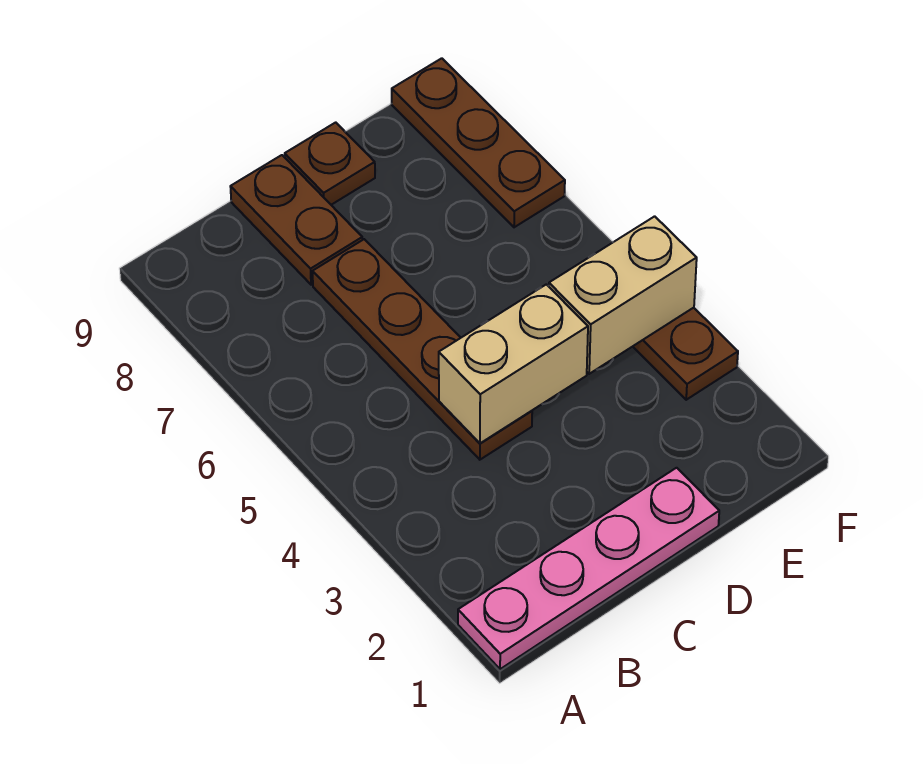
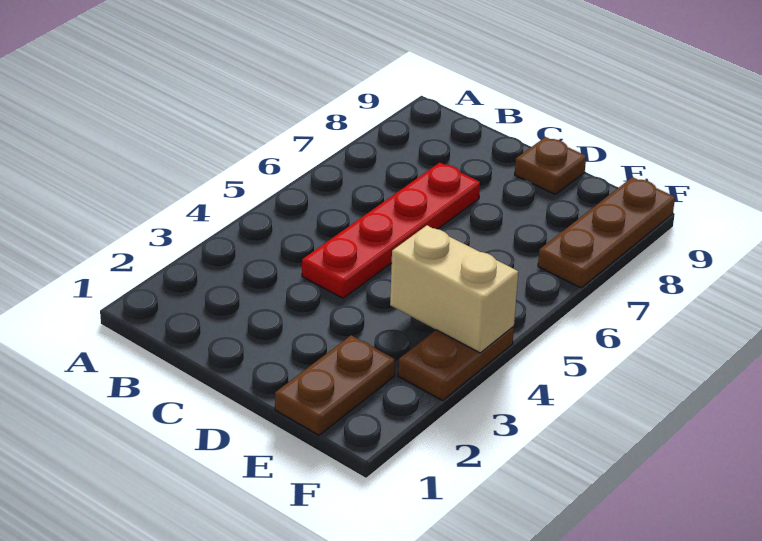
pink plate A1:D1 level 1 -> none
brown plate C4:C7 level 1 -> red plate C4:C7 level 1
tan brick C4:D4 level 2 -> none
brown plate C8:C9 level 1 -> brown plate E1:E2 level 1

